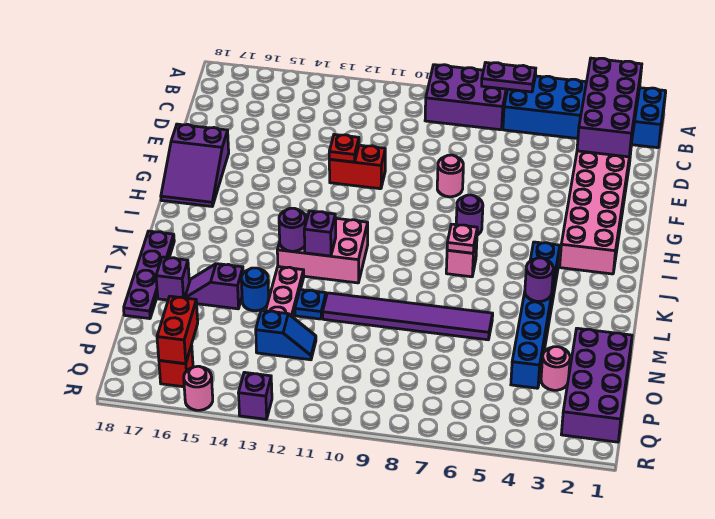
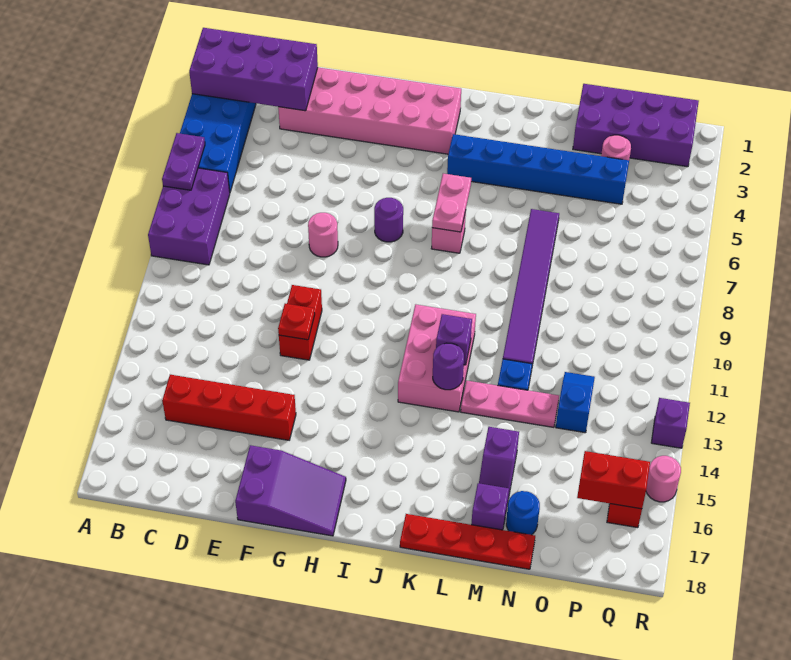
none -> red brick C15:F15 level 1
pink plate J7 level 2 -> pink plate J6:J7 level 2
purple plate K18:N18 level 1 -> red plate K18:N18 level 1
purple round brick L4 level 2 -> none
blue round brick M14 level 1 -> blue round brick N17 level 1

